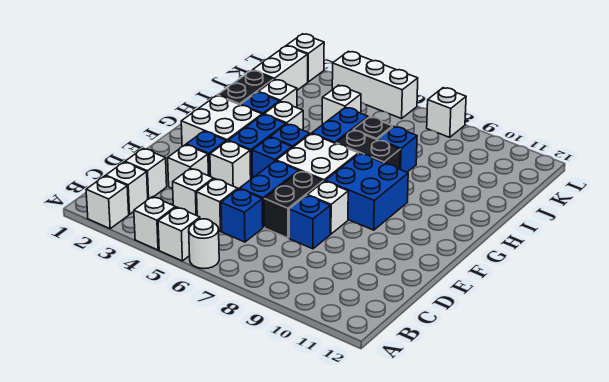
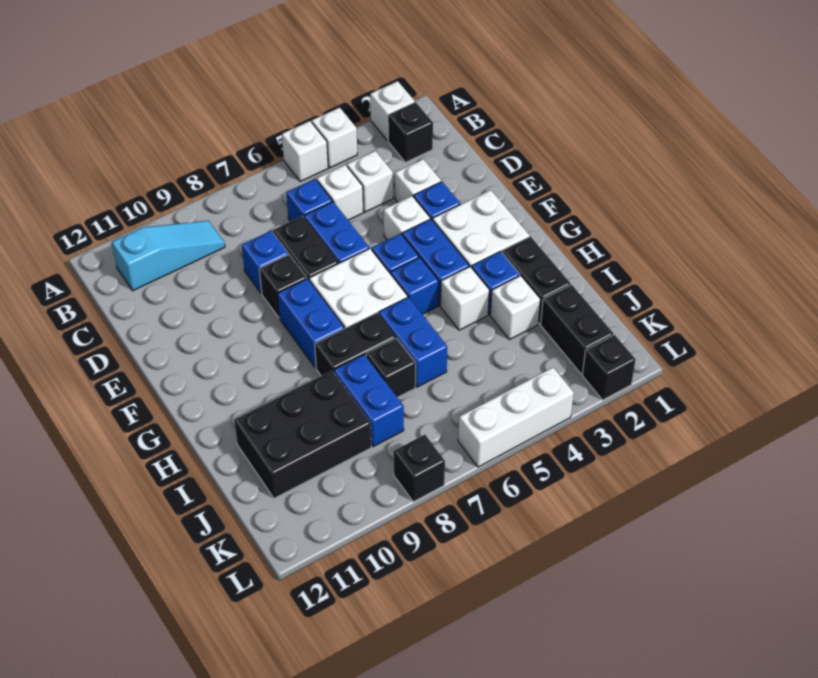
white round brick A6 level 1 -> none
white brick B2 level 1 -> black brick B2 level 1
none -> cyan slope B9:B11 level 1 top 11
white brick C2 level 1 -> none
white brick E8 level 1 -> black brick E8 level 1
blue brick F8:G9 level 1 -> blue brick F8:G8 level 1
blue brick I8 level 1 -> blue brick I8:J8 level 1
none -> black brick I9:J11 level 1
white brick J2:K2 level 1 -> black brick J2:K2 level 1
white brick J5 level 1 -> none
white brick L2 level 1 -> black brick L2 level 1
white brick L8 level 1 -> black brick L8 level 1

